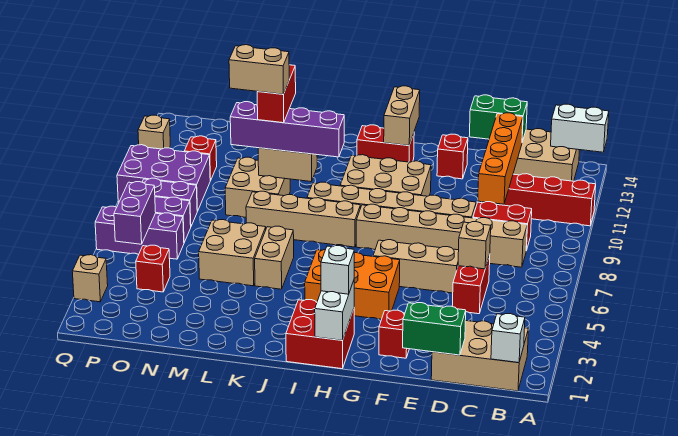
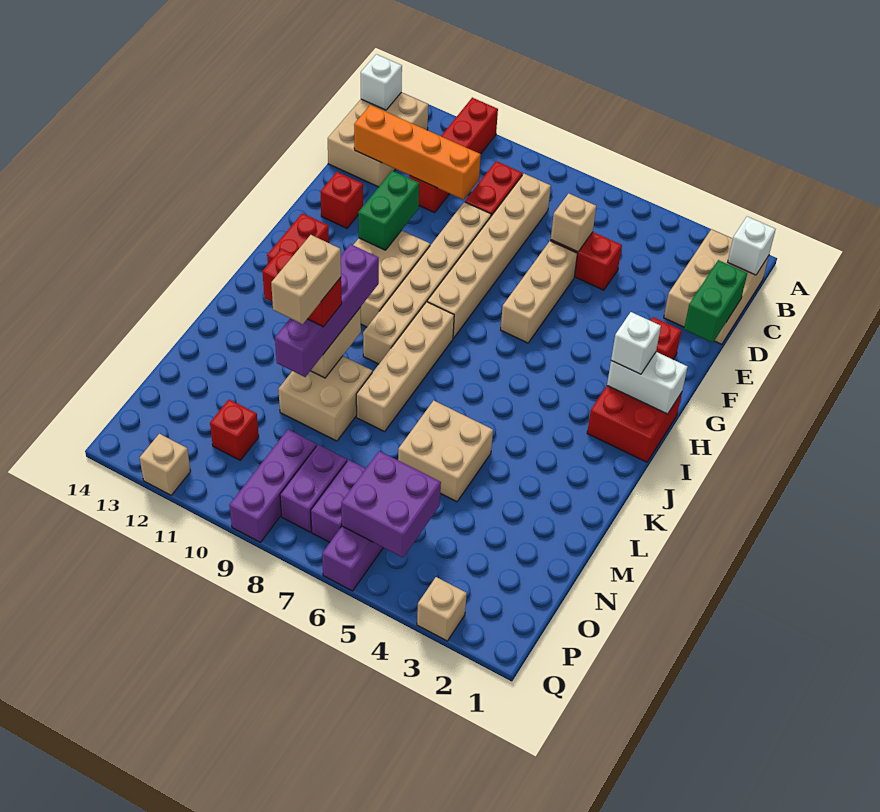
white brick A14:B14 level 2 -> white brick B14 level 2
green brick D14:E14 level 2 -> green brick F11:G11 level 2
orange brick G4:I5 level 1 -> none
tan brick H13:H14 level 2 -> none
tan brick K5:K6 level 1 -> none
red brick O4 level 1 -> none
purple brick O9:Q10 level 1 -> purple brick O9:Q9 level 1
purple brick P5:P6 level 2 -> purple brick O5:P6 level 2

